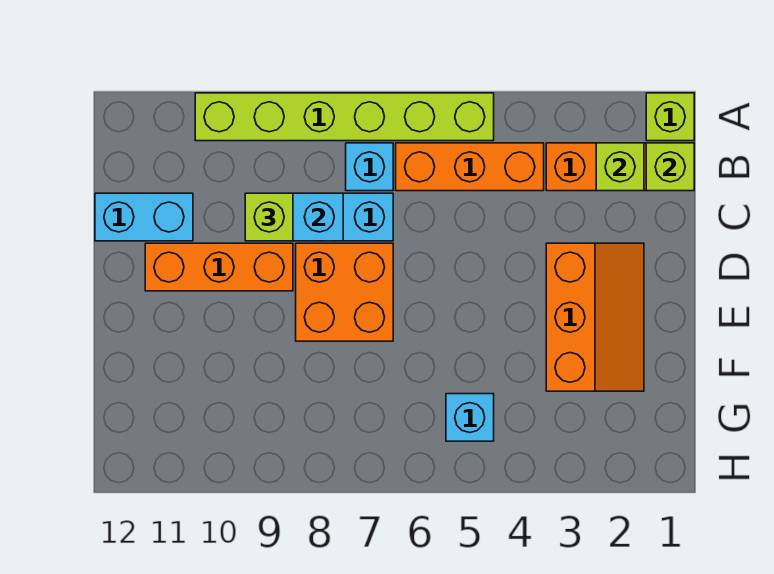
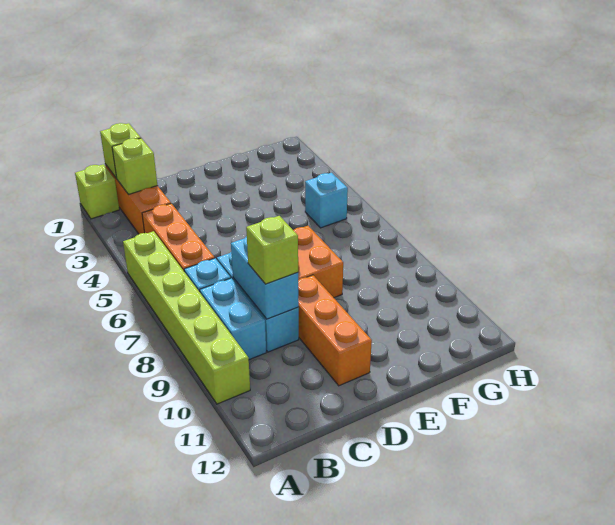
cyan brick C11:C12 level 1 -> cyan brick B8:B9 level 1
orange slope D2:F3 level 1 top 3 -> none

